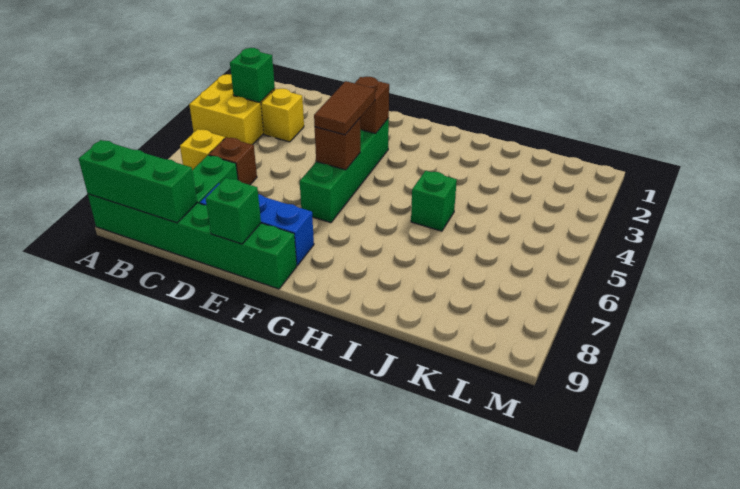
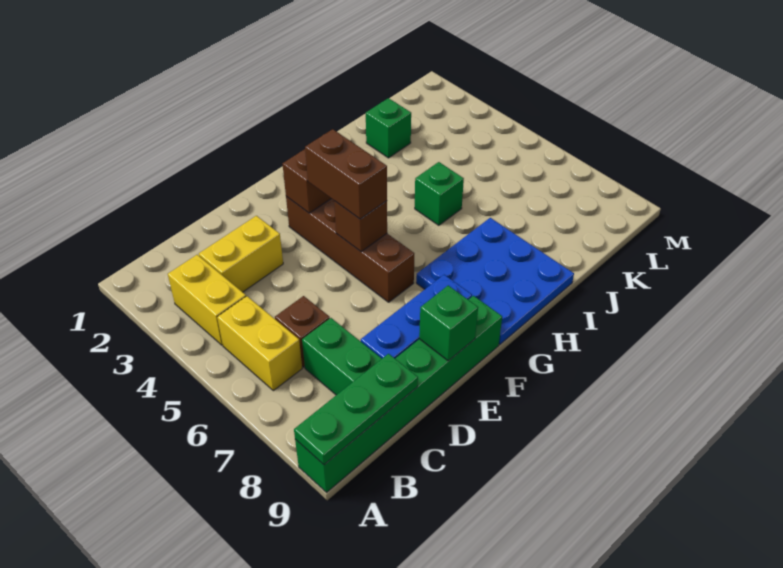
yellow brick A3:B4 level 1 -> yellow brick B3:B4 level 1
green brick A9:C9 level 2 -> green plate A9:C9 level 2
green brick B3 level 2 -> green brick J2 level 1
yellow brick B6 level 1 -> yellow brick B5:B6 level 1
yellow brick C3 level 1 -> yellow brick C3:D3 level 1
green brick F3:F6 level 1 -> brown brick F3:F6 level 1
brown tile F4:F5 level 3 -> brown brick F4:F5 level 3
none -> blue plate G7:I9 level 1

